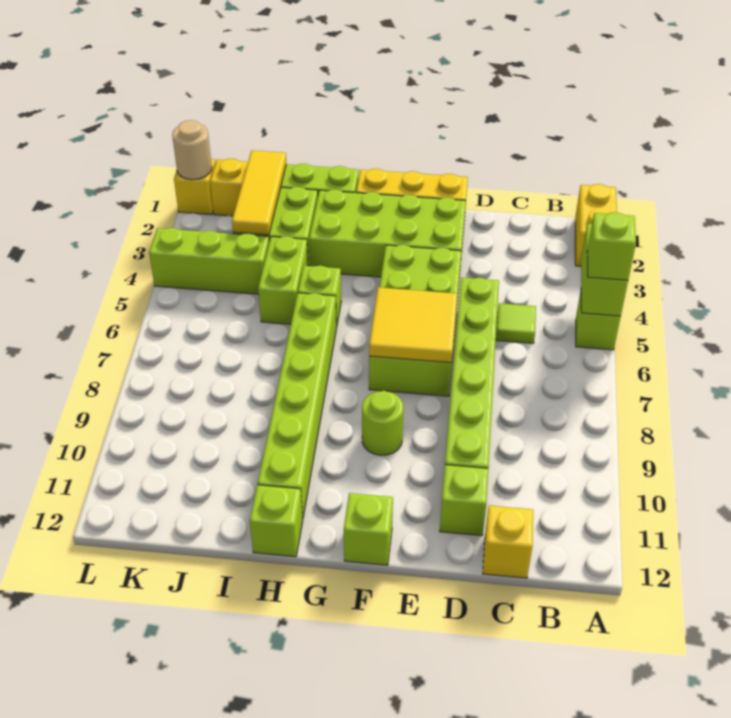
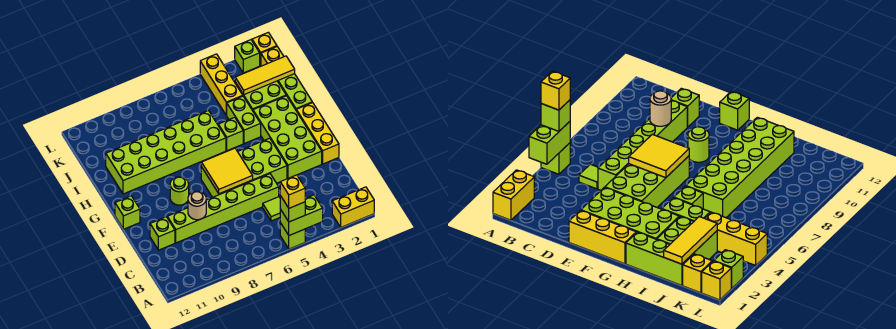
yellow brick C12 level 1 -> yellow brick A5 level 4
lime brick H6:H11 level 1 -> lime brick H6:I11 level 1
lime brick H12 level 1 -> lime brick L2 level 1
lime brick I4:I5 level 1 -> lime brick H4:I4 level 1
lime brick J4:L4 level 1 -> yellow brick J4:L4 level 1
tan round brick L1 level 2 -> tan round brick D9 level 2

